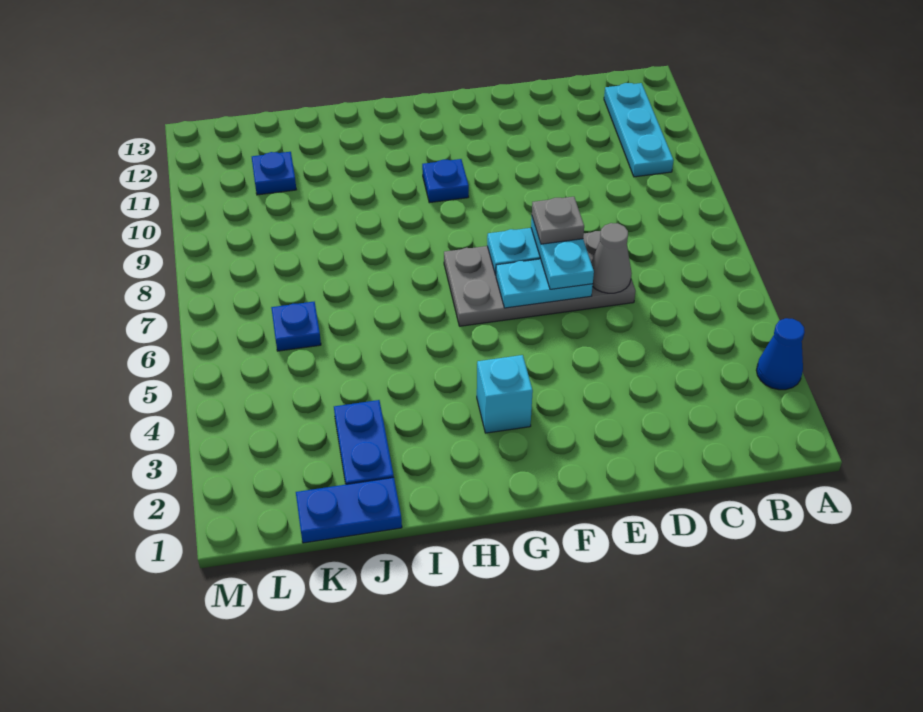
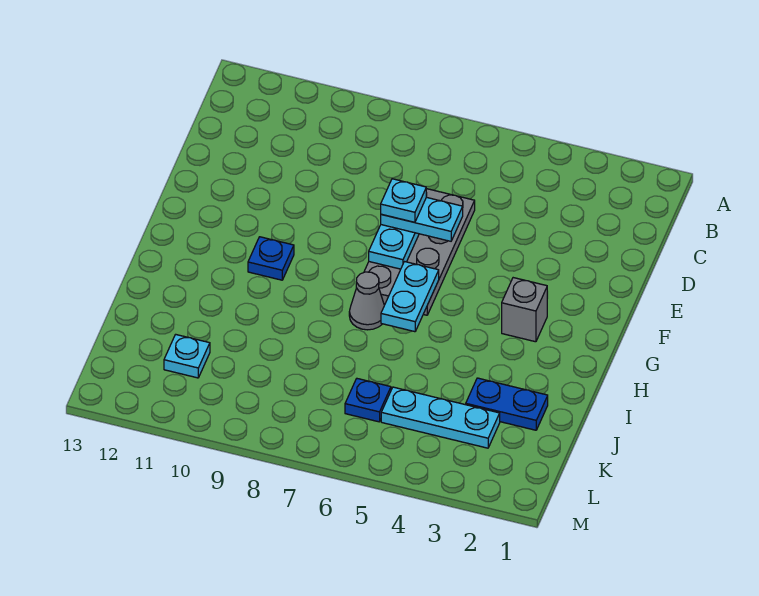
blue cone A3 level 1 -> none
cyan plate B10:B12 level 1 -> cyan plate K3:K5 level 1
grey cone D6 level 2 -> grey cone H7 level 1
cyan plate E6:F6 level 2 -> cyan plate G6:H6 level 2
grey plate E7 level 4 -> cyan plate E7 level 4
cyan brick G3 level 1 -> grey brick G3 level 1
blue plate J1:K1 level 1 -> none
blue plate K11 level 1 -> cyan plate K11 level 1

